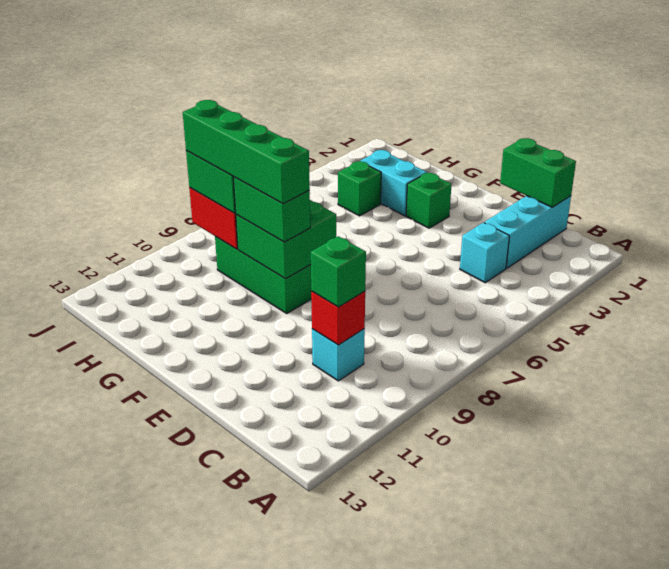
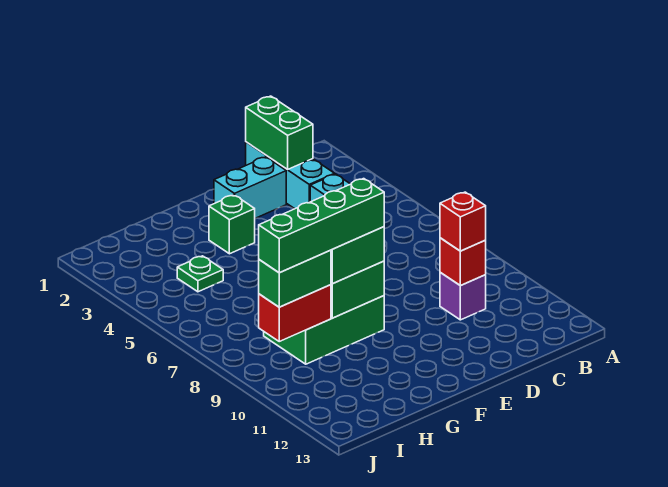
green brick C1:D1 level 2 -> green brick C1:C2 level 2
cyan brick C10 level 1 -> purple brick C10 level 1
green brick C10 level 3 -> red brick C10 level 3
cyan brick G3:H3 level 1 -> cyan brick D2:E2 level 1
green brick H4 level 1 -> green plate H4 level 1

